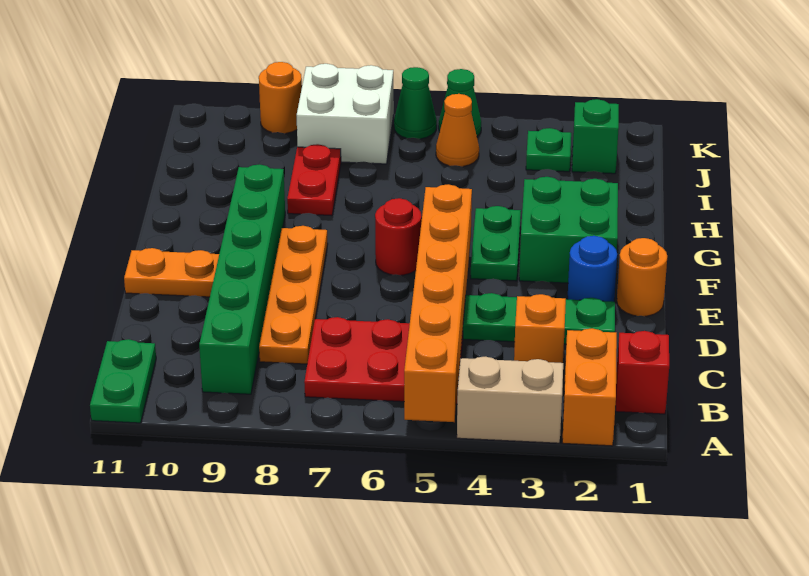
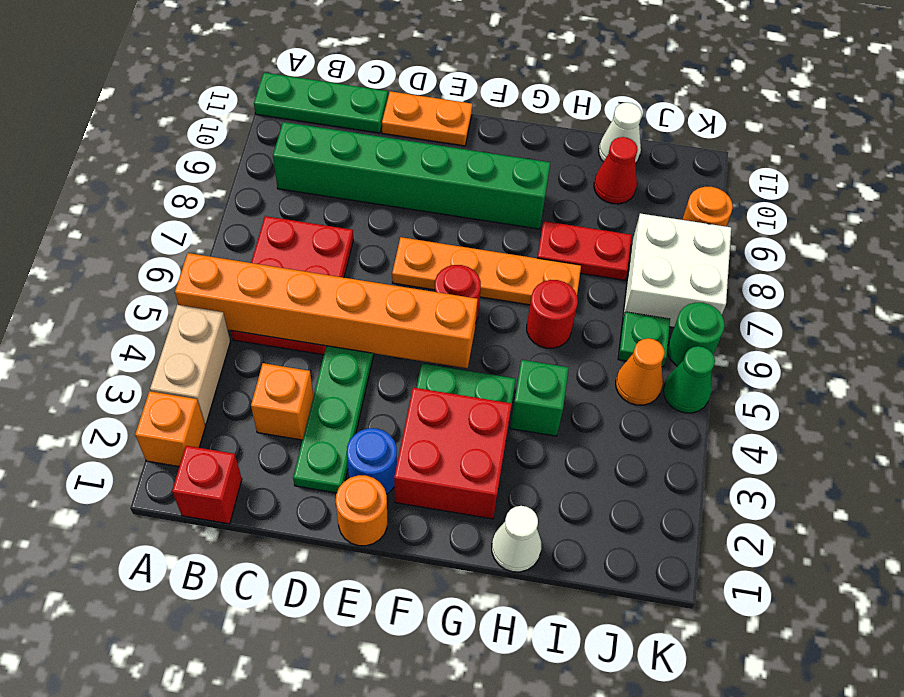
orange brick A2:B2 level 1 -> orange brick A2 level 1
green plate A11:B11 level 1 -> green plate A11:C11 level 1
orange plate C8:F8 level 1 -> orange plate E7:H7 level 1
orange plate E10:E11 level 1 -> orange plate D11:E11 level 1
green brick F2:G3 level 1 -> red brick F2:G3 level 1
none -> white cone H1 level 1
none -> red round brick H6 level 1
none -> red cone I10 level 1
none -> white cone I11 level 1
green brick J2 level 1 -> green brick H4 level 1
green plate J3 level 1 -> green plate J6 level 1
green cone K6 level 1 -> green round brick K6 level 1

